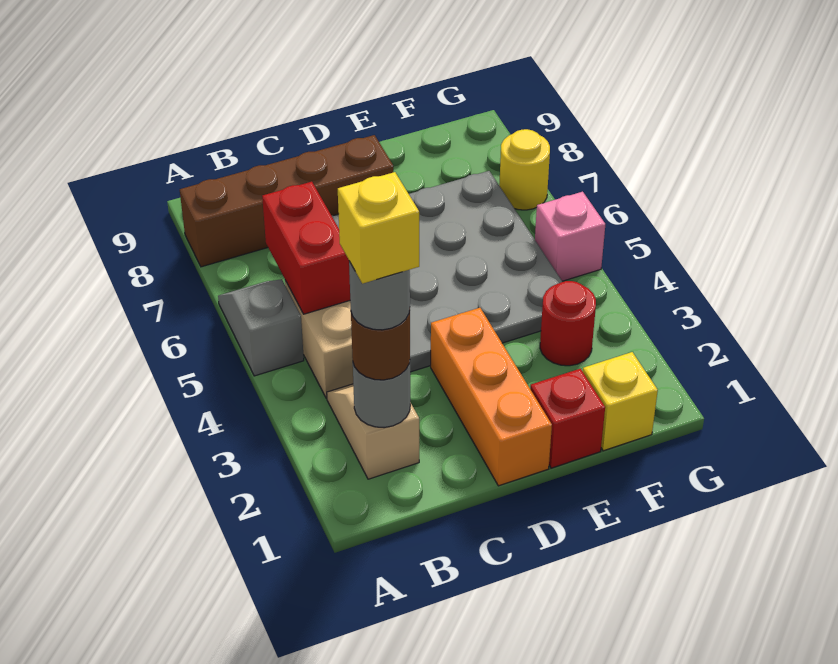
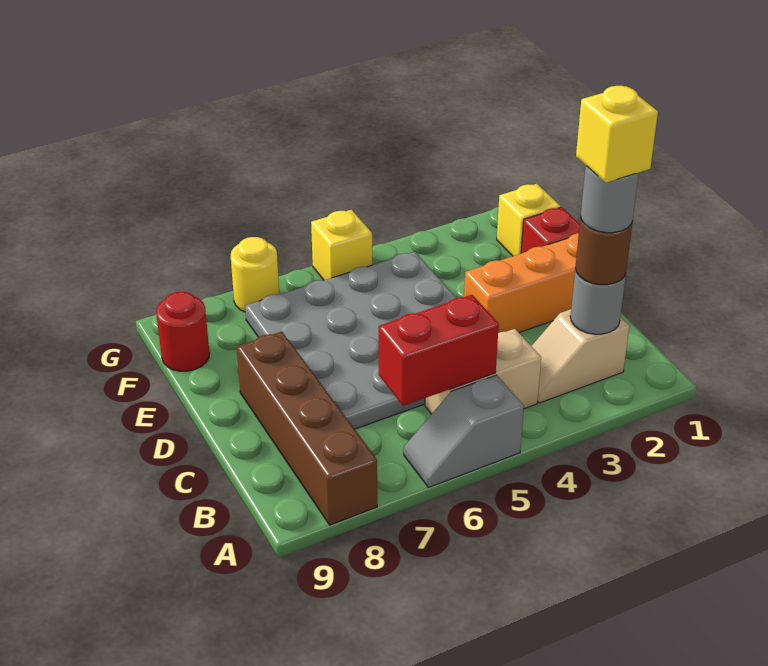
red round brick F3 level 1 -> red round brick F9 level 1
pink brick G5 level 1 -> yellow brick G5 level 1

